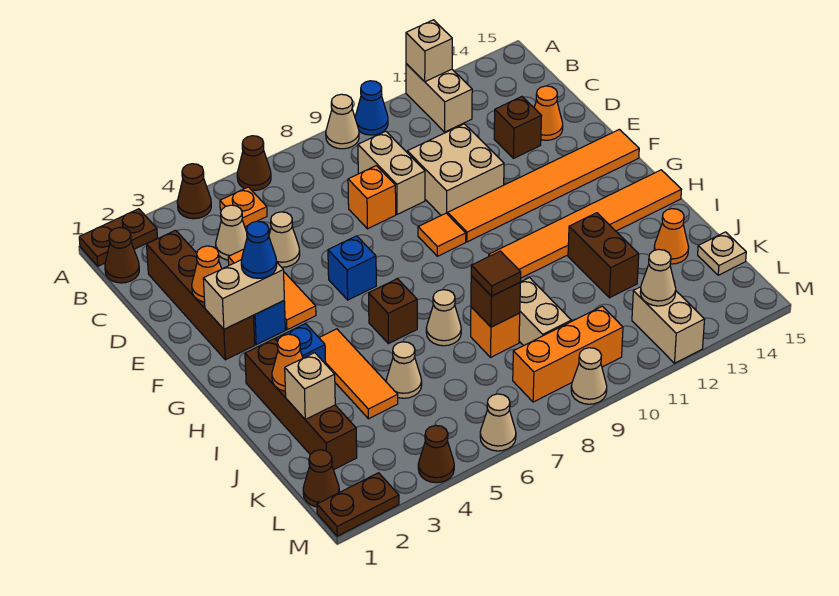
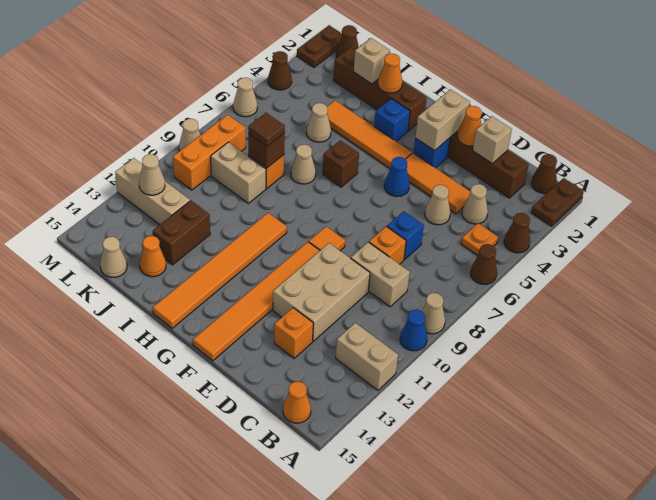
tan brick A12 level 2 -> tan brick D2 level 2
tan brick D10:E11 level 1 -> tan brick D10:E12 level 1
brown brick D13 level 1 -> orange brick D13 level 1
orange cone D14 level 1 -> orange cone B15 level 1
blue cone F3 level 3 -> blue cone F5 level 1
blue brick F6 level 1 -> blue brick D7 level 1
orange tile H4:J4 level 1 -> orange tile G4:J4 level 1
brown brick I12:J12 level 1 -> brown brick J12:J13 level 1
tan plate K15 level 1 -> tan cone K15 level 1
tan brick L12:M12 level 1 -> tan brick K12:M12 level 1

